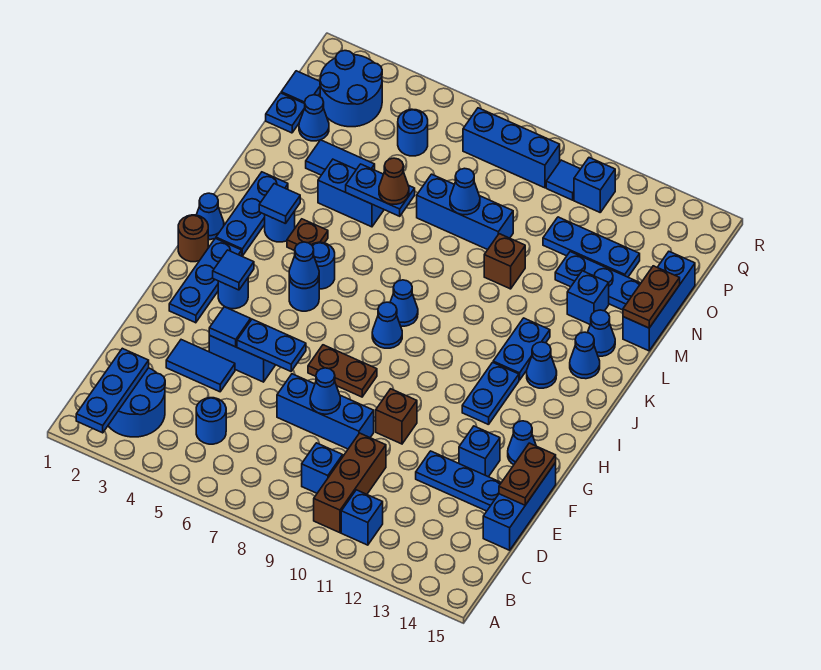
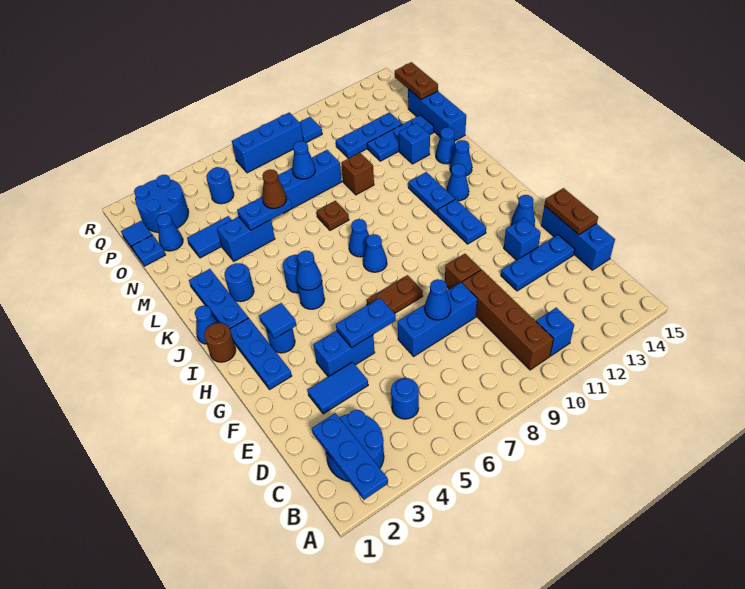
brown brick B10:D10 level 1 -> brown brick B10:E10 level 1
blue brick C9 level 1 -> none
blue tile F4 level 2 -> none
blue tile K3 level 2 -> none
brown plate K4 level 1 -> brown plate L8 level 1
brown plate M15:N15 level 2 -> brown plate O15:P15 level 2
blue brick Q11 level 1 -> none

